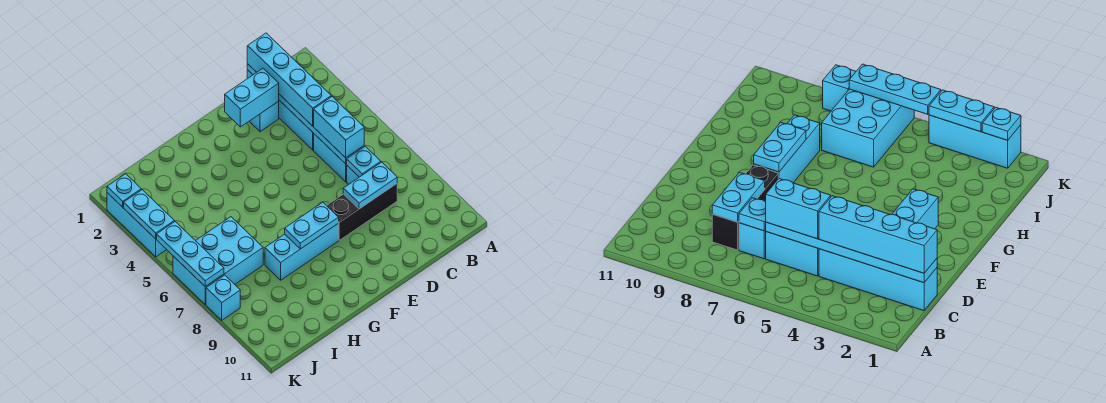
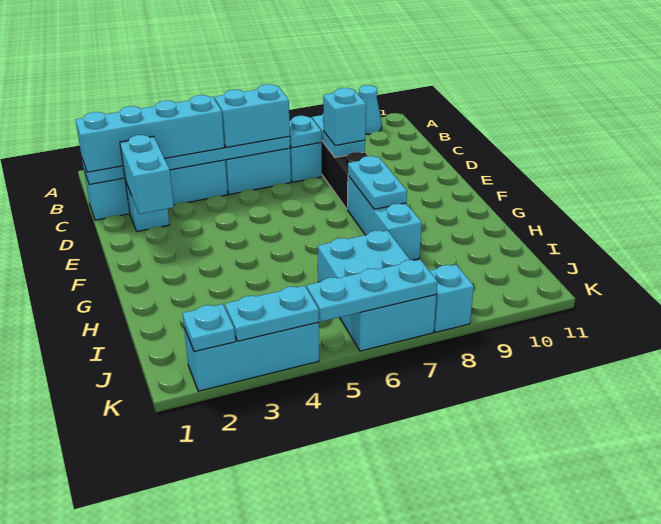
none -> cyan cone A10 level 1
none -> cyan brick D8 level 3

